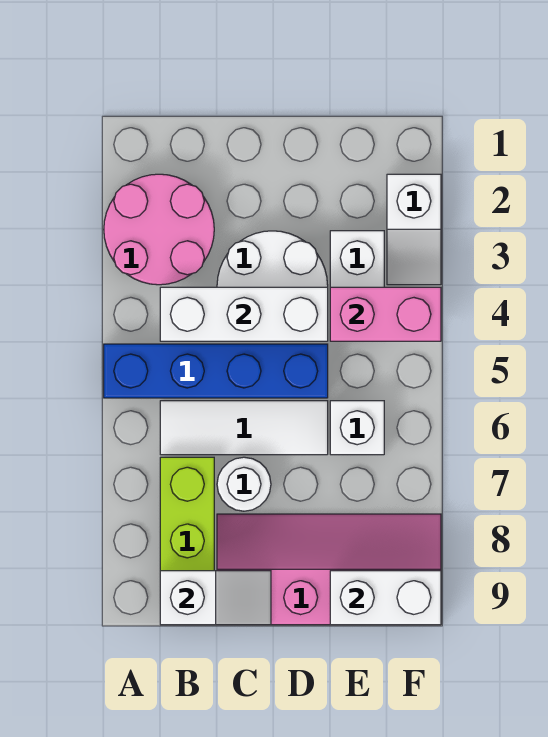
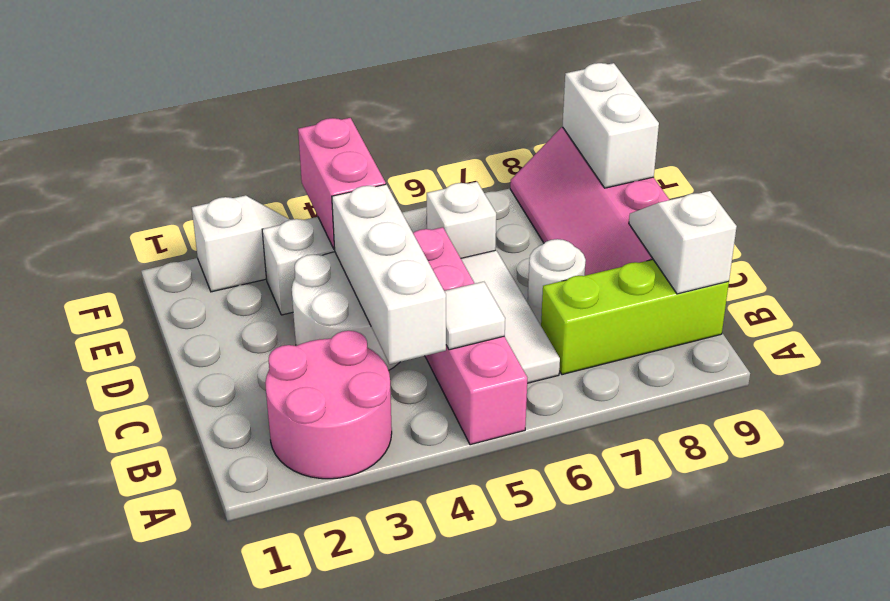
blue brick A5:D5 level 1 -> pink brick A5:D5 level 1
none -> white tile B5 level 2

